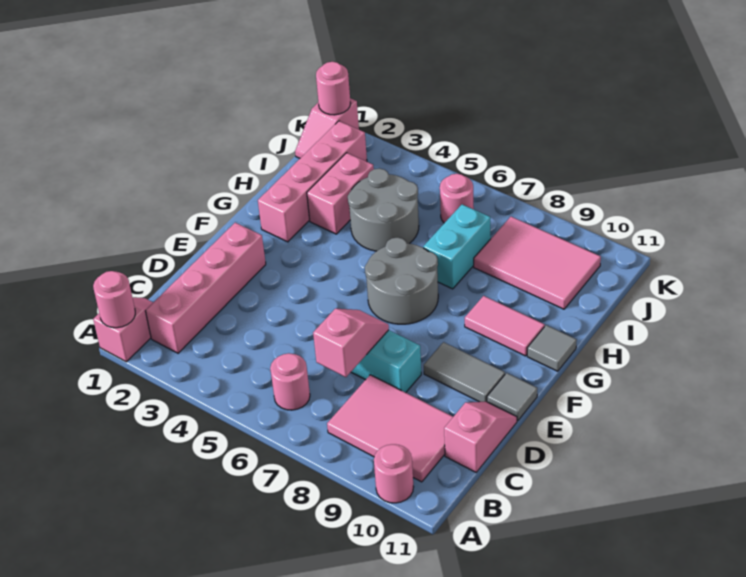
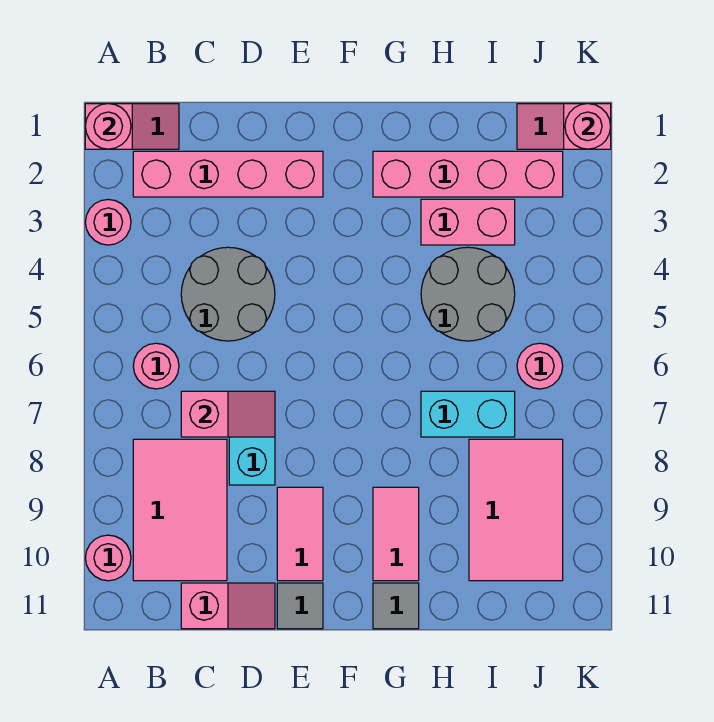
none -> pink round brick A3 level 1
grey tile E9:E10 level 1 -> pink tile E9:E10 level 1
grey round brick F6:G7 level 1 -> grey round brick C4:D5 level 1

